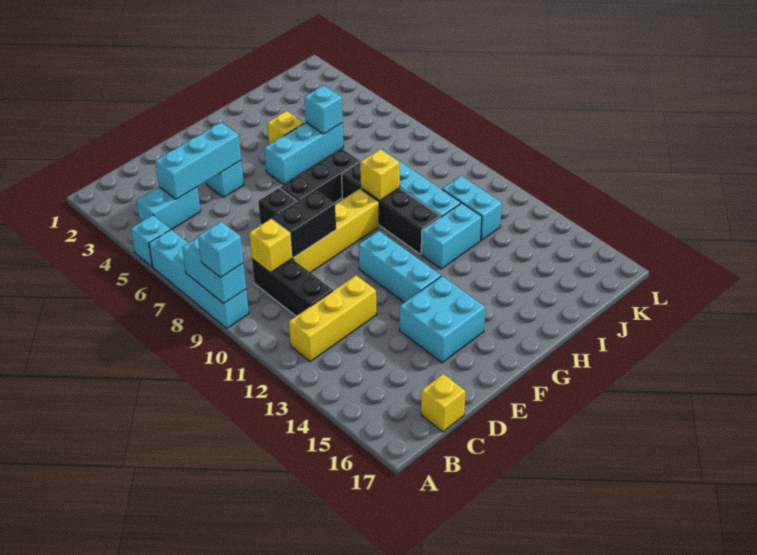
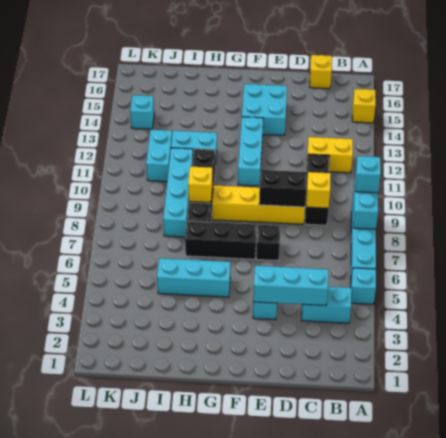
yellow brick B12:D12 level 1 -> yellow brick B12:C12 level 1
yellow brick H4 level 1 -> yellow brick A15 level 1
cyan brick I5 level 2 -> cyan brick K14 level 1

